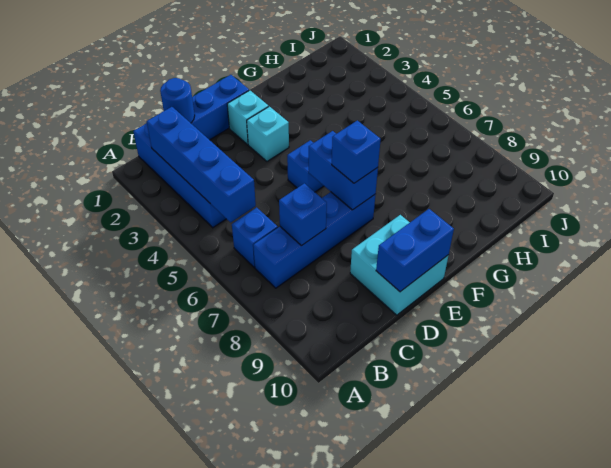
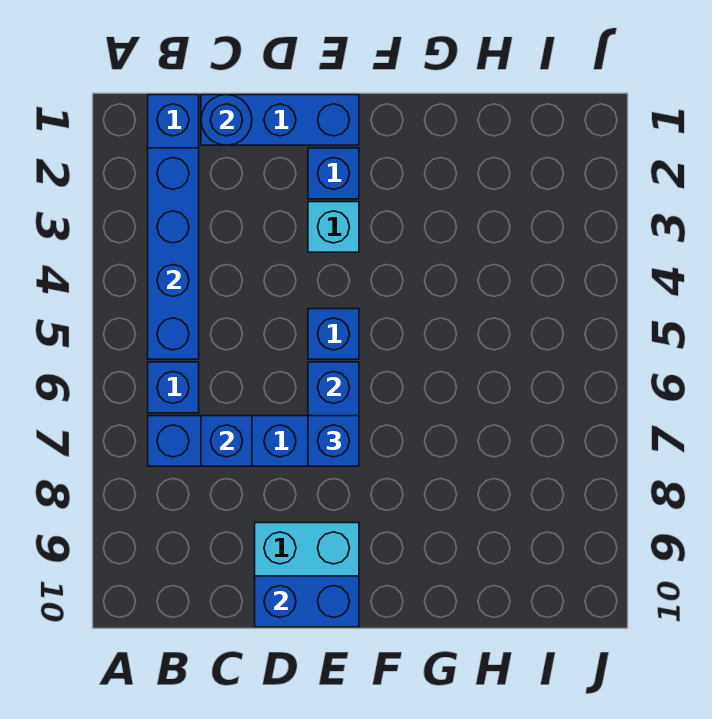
cyan brick E2 level 1 -> blue brick E2 level 1

